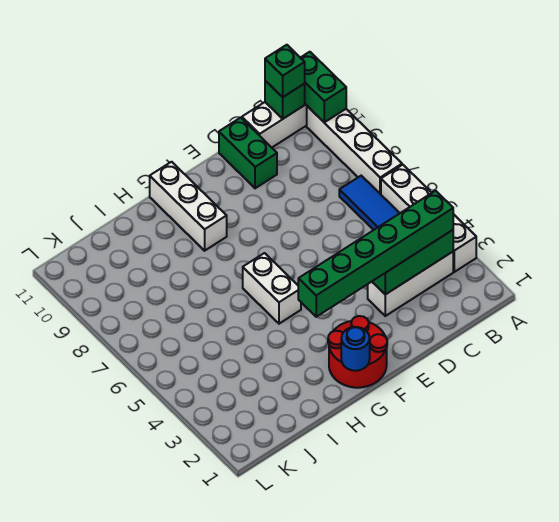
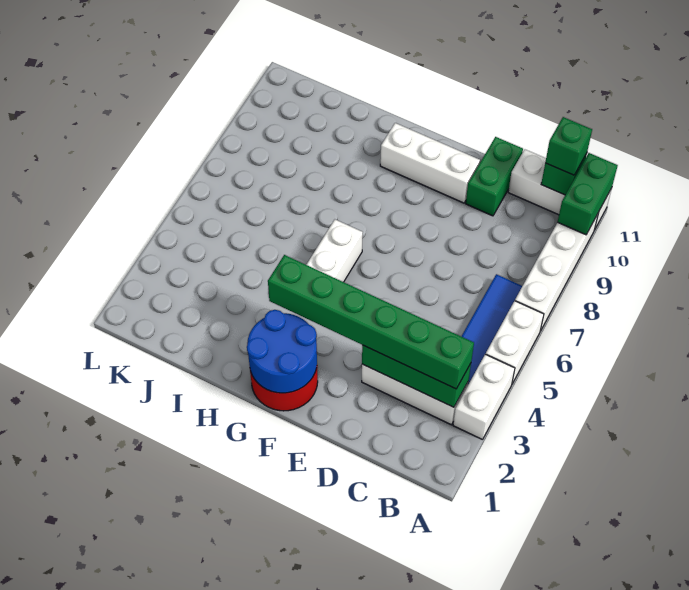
blue round brick G1 level 2 -> blue round brick F1:G2 level 2
white brick G9:G11 level 1 -> white brick E10:G10 level 1

